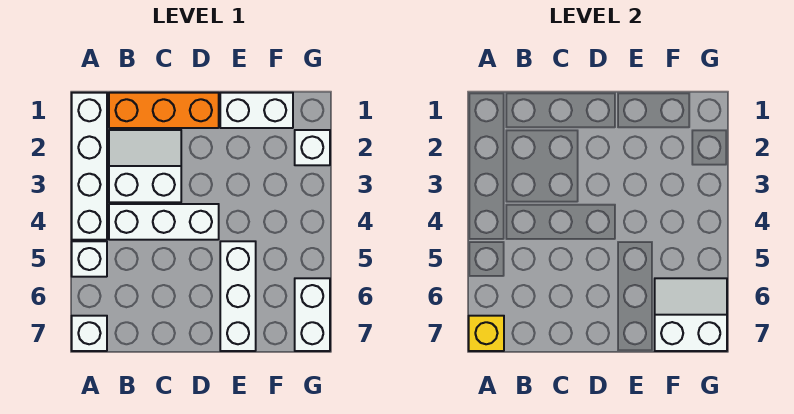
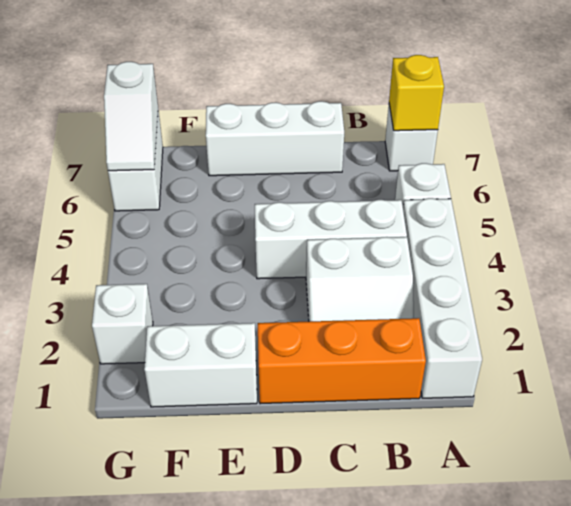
white brick E5:E7 level 1 -> white brick C7:E7 level 1
white slope F6:G7 level 2 top 7 -> white slope G6:G7 level 2 top 7

